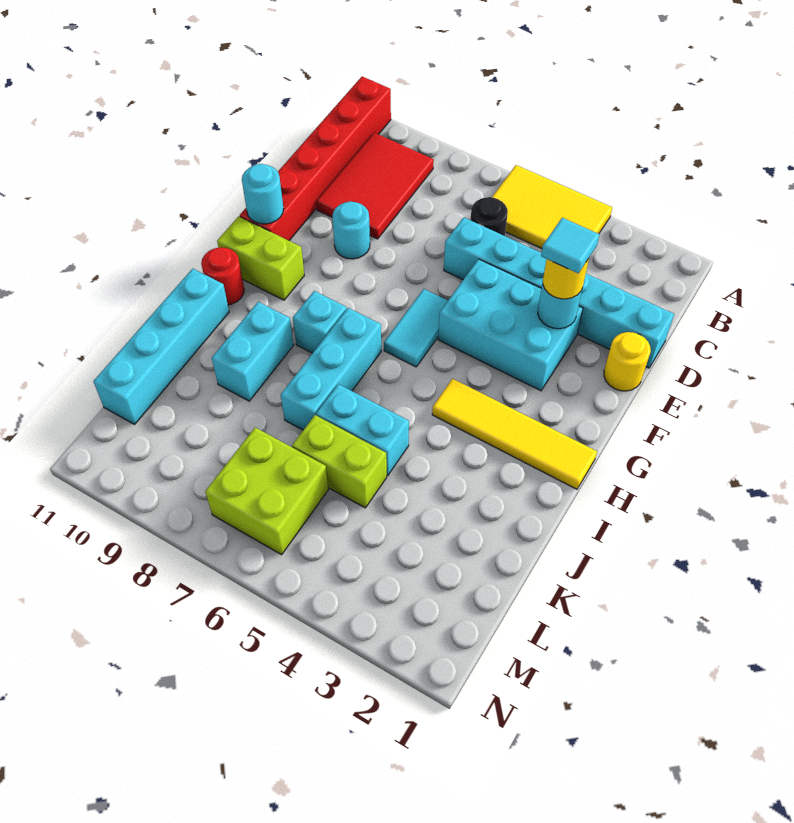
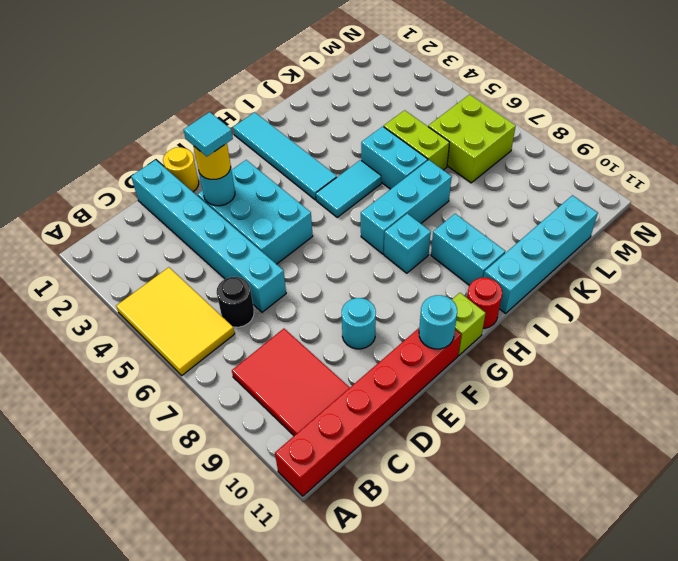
red tile B9:D10 level 1 -> red tile B8:C10 level 1
cyan tile F6:G6 level 1 -> cyan tile H5:I5 level 1
lime brick G10:G11 level 1 -> lime brick G11 level 1
yellow tile H1:H4 level 1 -> cyan tile H1:H4 level 1
cyan brick I9:J9 level 1 -> cyan brick I9:I10 level 1

